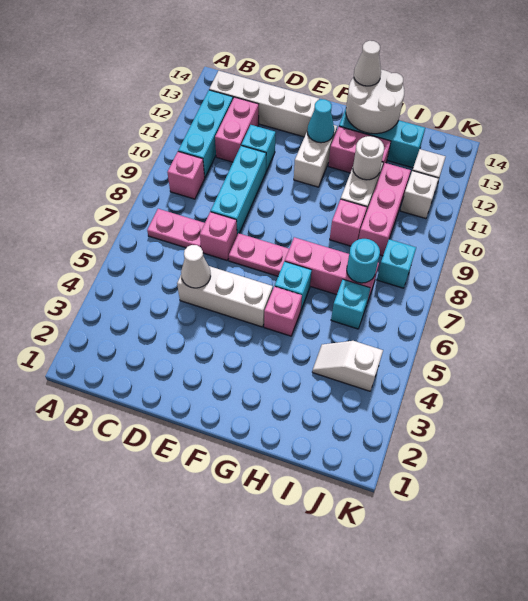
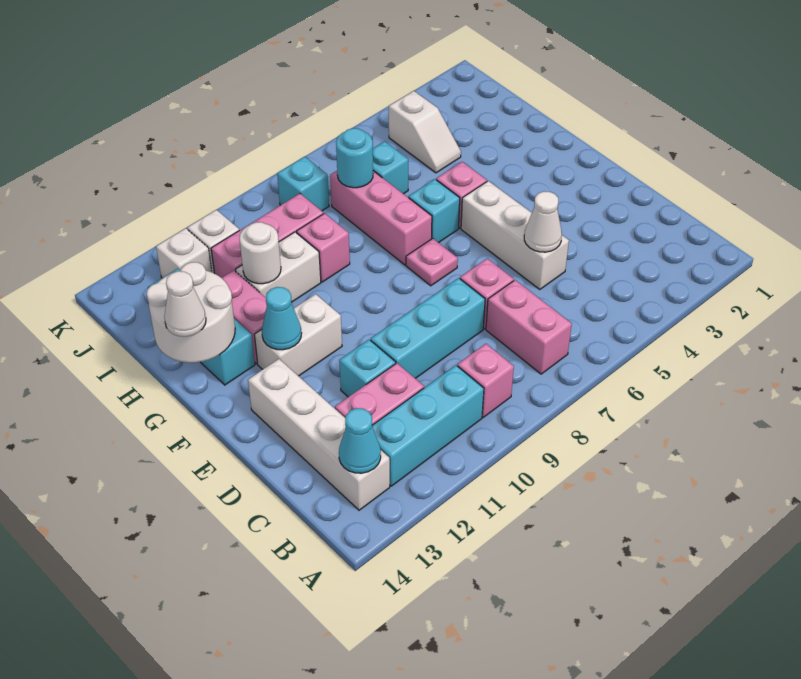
pink plate B7:C7 level 1 -> pink brick B7:C7 level 1
none -> cyan cone B13 level 2
pink plate E7:F7 level 1 -> pink plate F7 level 1

